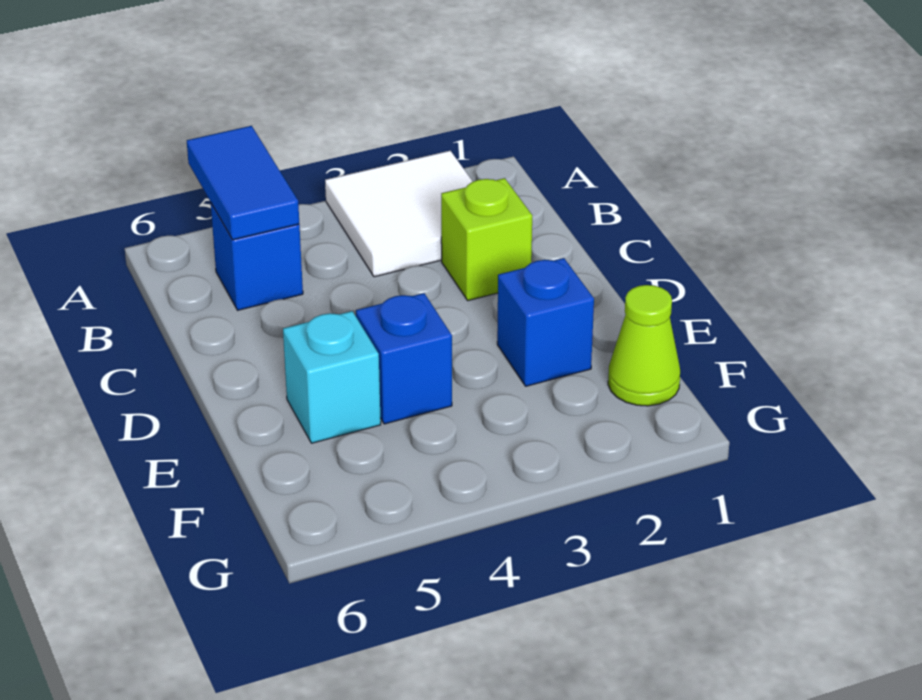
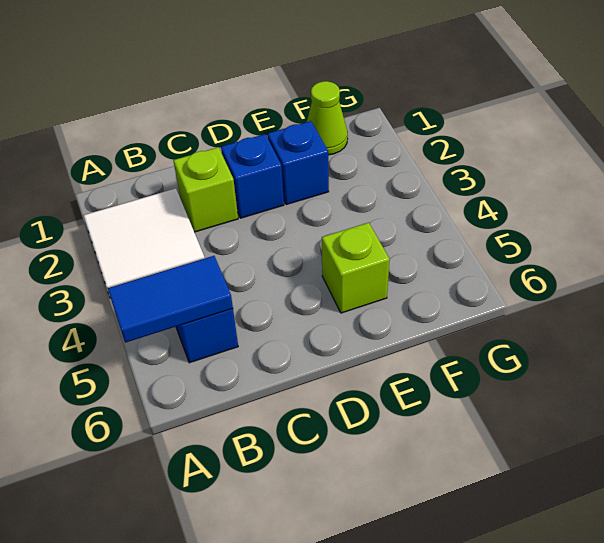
blue brick E4 level 1 -> blue brick D2 level 1
cyan brick E5 level 1 -> lime brick E5 level 1

